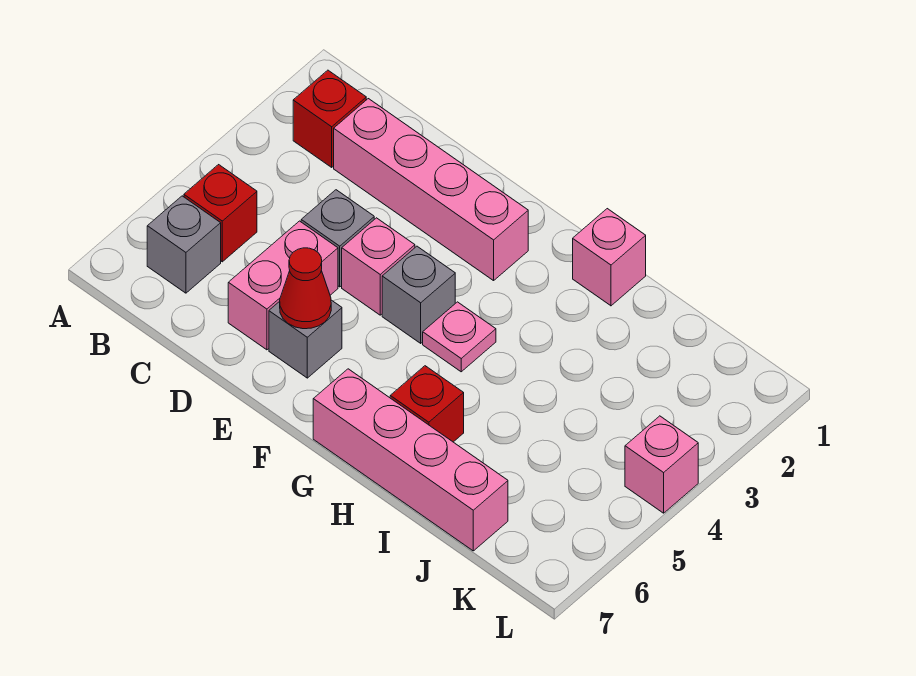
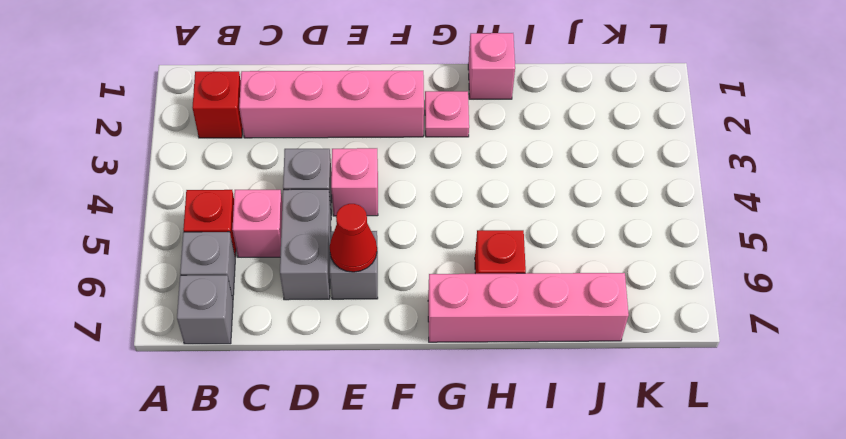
pink brick D5:D6 level 1 -> grey brick D5:D6 level 1
grey brick F4 level 1 -> grey brick B7 level 1
pink plate G4 level 1 -> pink plate G2 level 1
pink brick L4 level 1 -> pink brick C5 level 1

